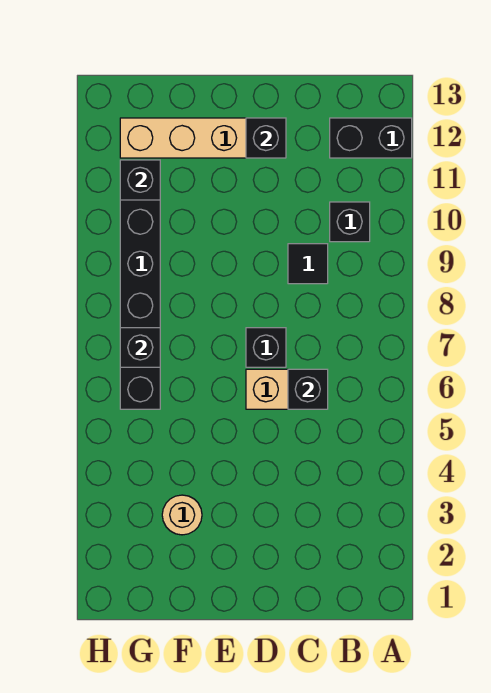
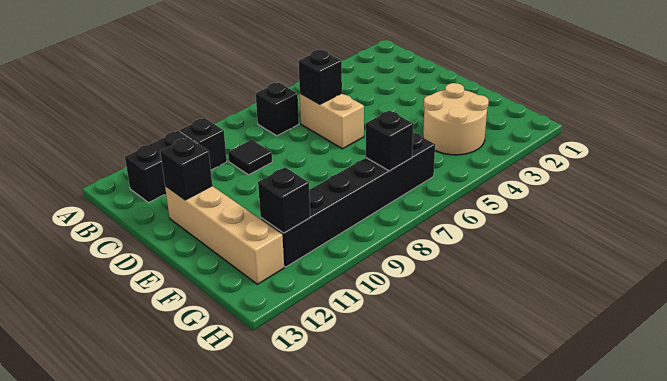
black brick A12:B12 level 1 -> black brick B11:B12 level 1
black brick D7 level 1 -> black brick B7 level 1
tan round brick F3 level 1 -> tan round brick F3:G4 level 1

